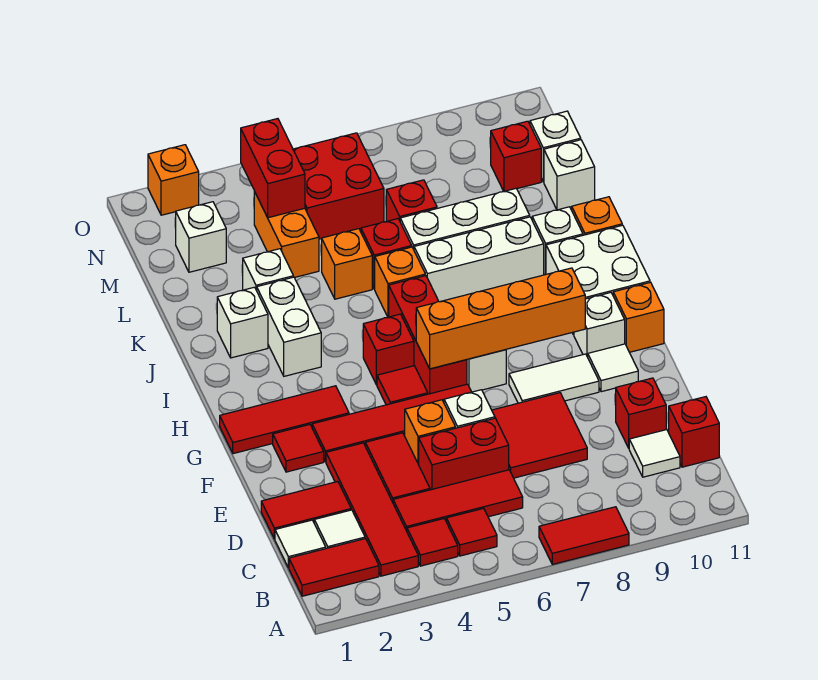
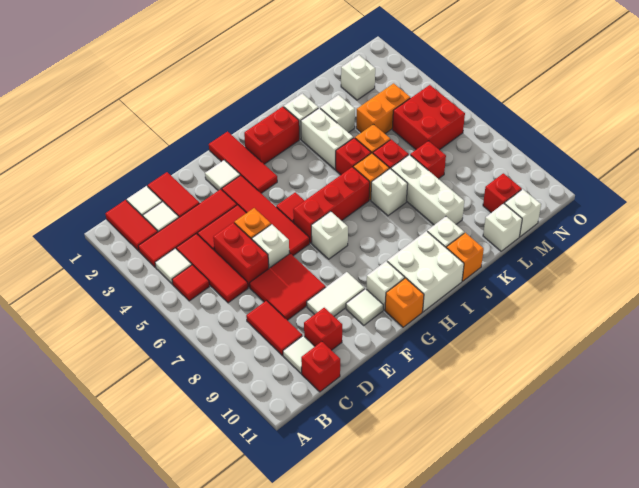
red tile A7:A8 level 1 -> red tile C8:C9 level 1
red tile B4 level 1 -> white tile B4 level 1
red tile F2 level 1 -> white tile F2 level 1
white tile F8:F9 level 1 -> white tile E9:F9 level 1
orange brick G6:G9 level 2 -> none
red brick H5 level 1 -> red brick J5 level 1
white brick I3:J3 level 1 -> white brick J3:J4 level 1
white brick J7:J9 level 1 -> white brick J7 level 1
red brick M4:N4 level 2 -> red brick H2:I2 level 1
orange brick O2 level 1 -> none

